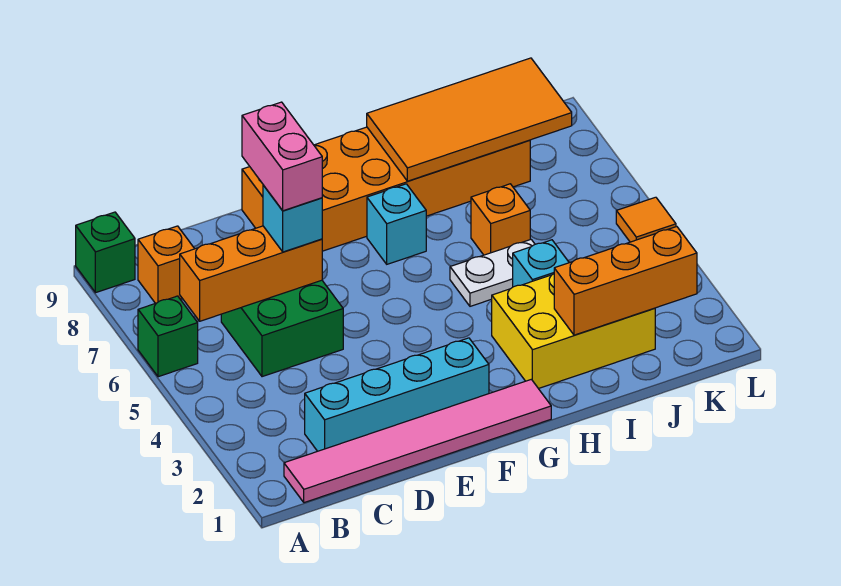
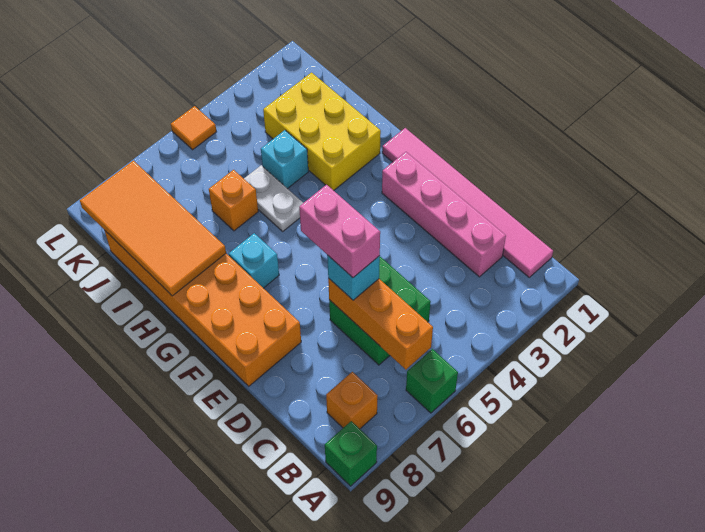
cyan brick C2:F2 level 1 -> pink brick C2:F2 level 1
pink brick D6:D7 level 4 -> pink brick D6:E6 level 4
orange brick I2:K2 level 2 -> none

